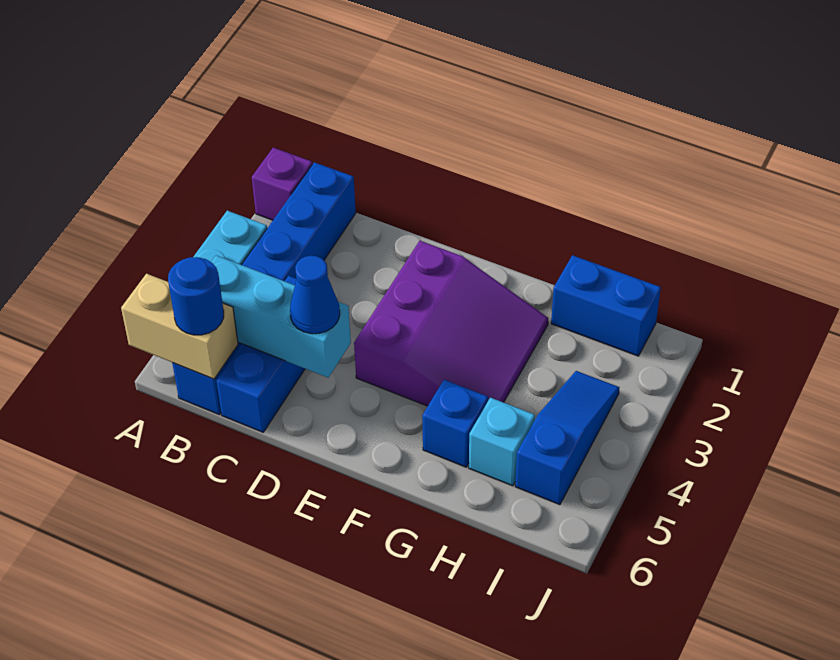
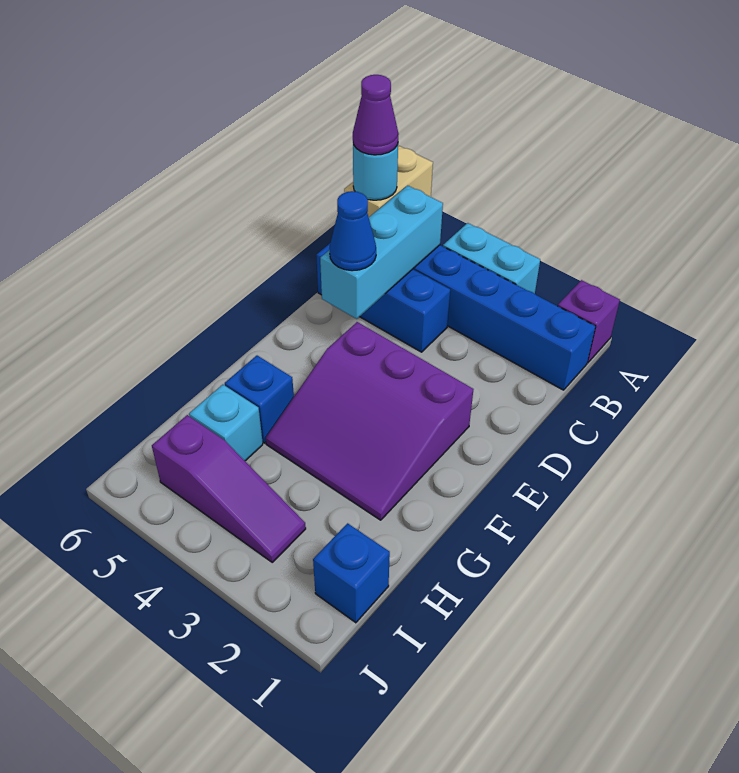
blue round brick B6 level 3 -> cyan round brick B6 level 3
none -> purple cone B6 level 4
blue brick H1:I1 level 1 -> blue brick I1 level 1
blue slope I3:I5 level 1 top 5 -> purple slope I3:I5 level 1 top 5

